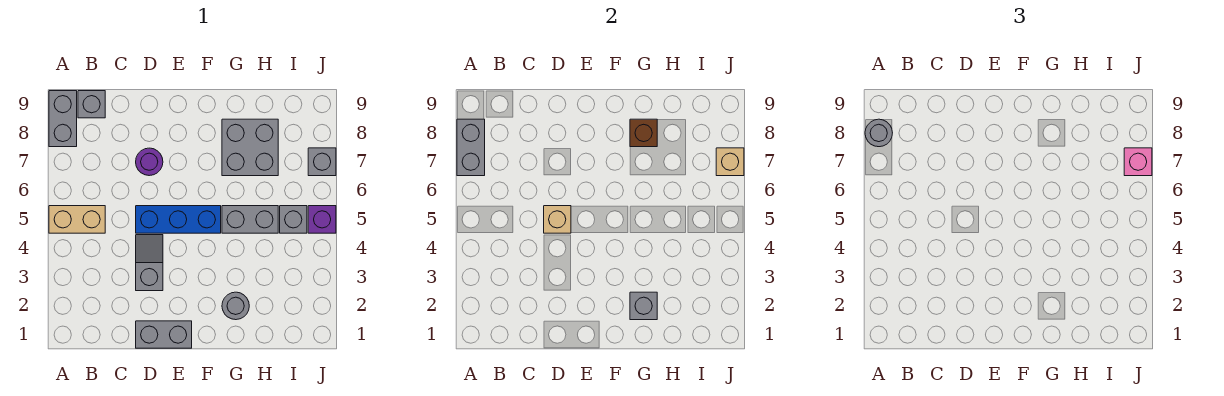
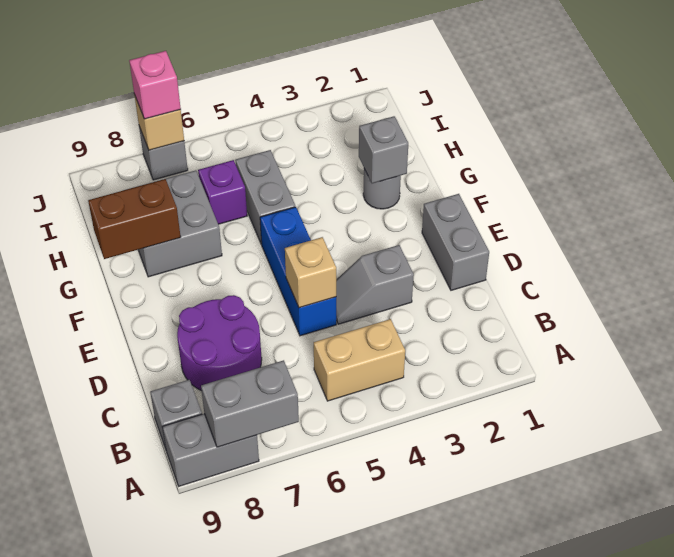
tan brick A5:B5 level 1 -> tan brick B4:B5 level 1
grey round brick A8 level 3 -> none
purple round brick D7 level 1 -> purple round brick C7:D8 level 1
brown brick G8 level 2 -> brown brick G8:G9 level 2
grey brick I5 level 1 -> none
purple brick J5 level 1 -> purple brick H6 level 1

